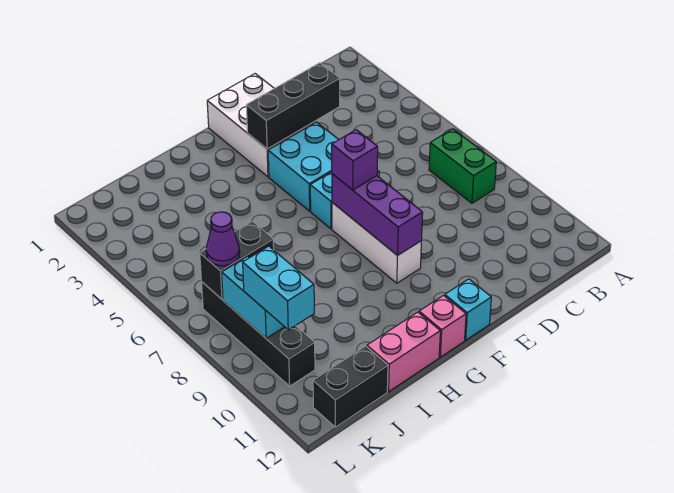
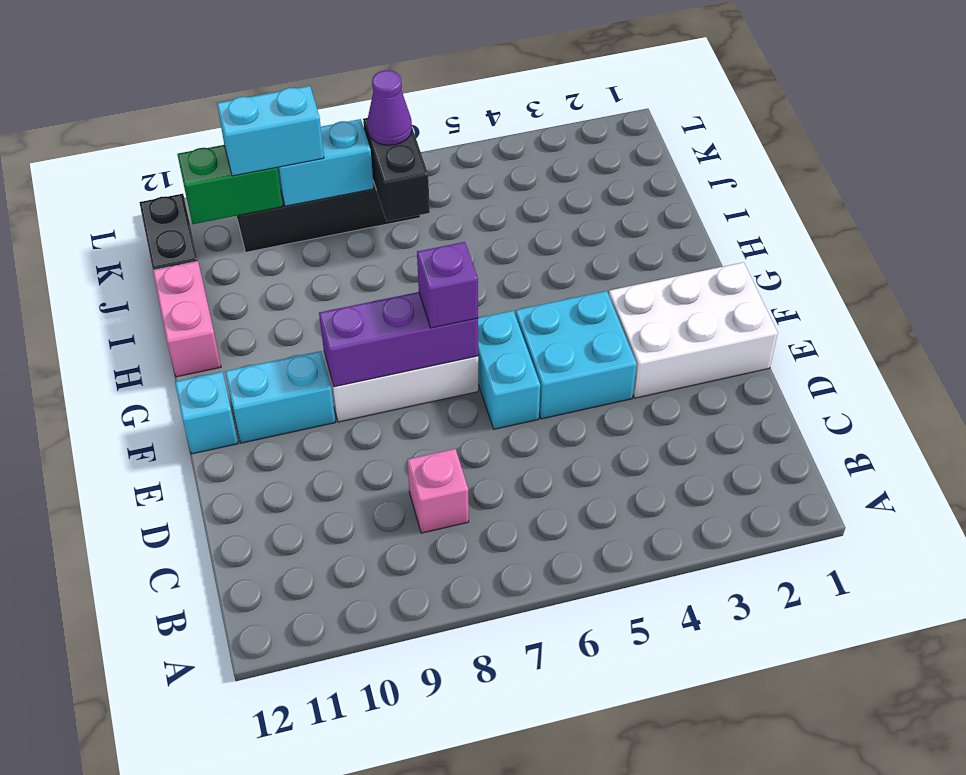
green brick B7:B8 level 1 -> green brick K10:K11 level 2
black brick D3:F3 level 2 -> none
none -> cyan brick F10:F11 level 1
pink brick G12 level 1 -> pink brick C8 level 1

